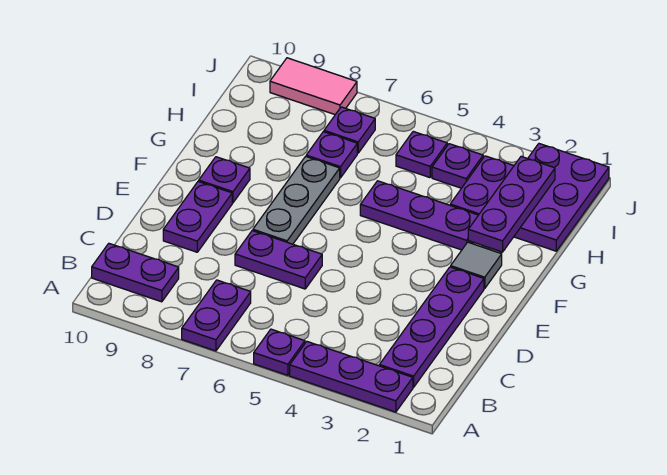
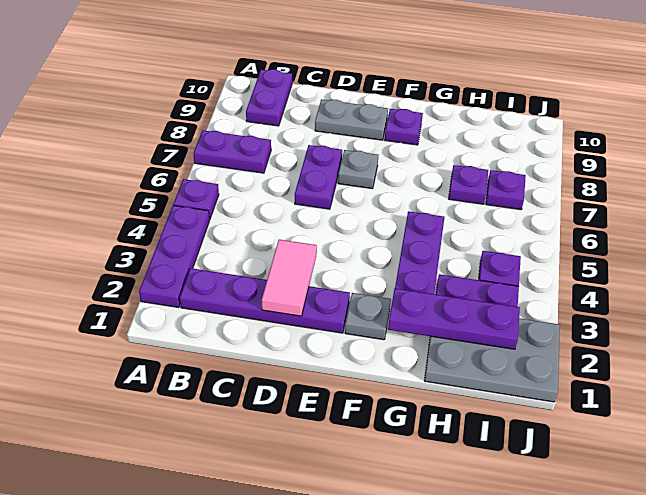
purple plate D9:E9 level 1 -> grey plate D9:E9 level 1
grey plate E7:G7 level 1 -> grey plate E7 level 1
grey tile F2 level 1 -> grey plate F2 level 1
purple plate H1:J2 level 1 -> grey plate H1:J2 level 1
purple plate I5 level 1 -> none
pink tile J8:J9 level 1 -> pink tile D2:D3 level 2

